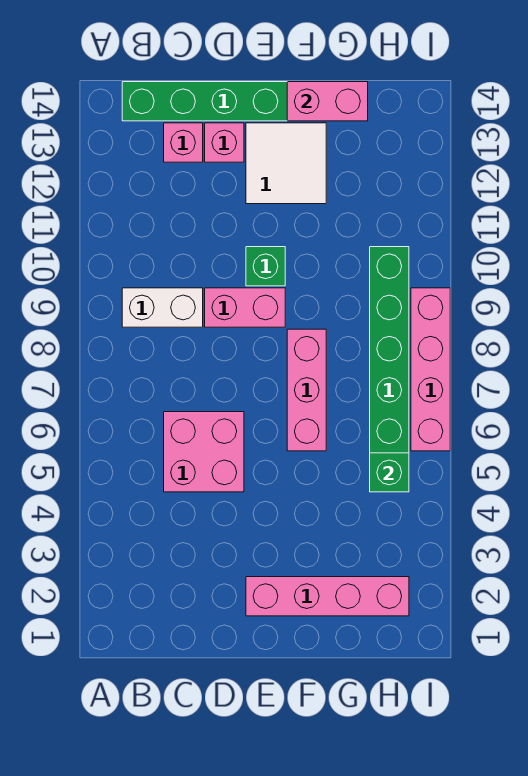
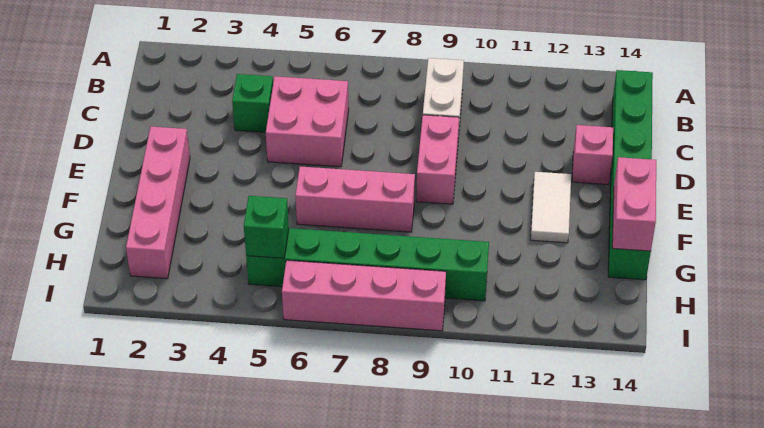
pink brick C13 level 1 -> none
green brick E10 level 1 -> green brick C4 level 1
white tile E12:F13 level 1 -> white tile E12:F12 level 1

